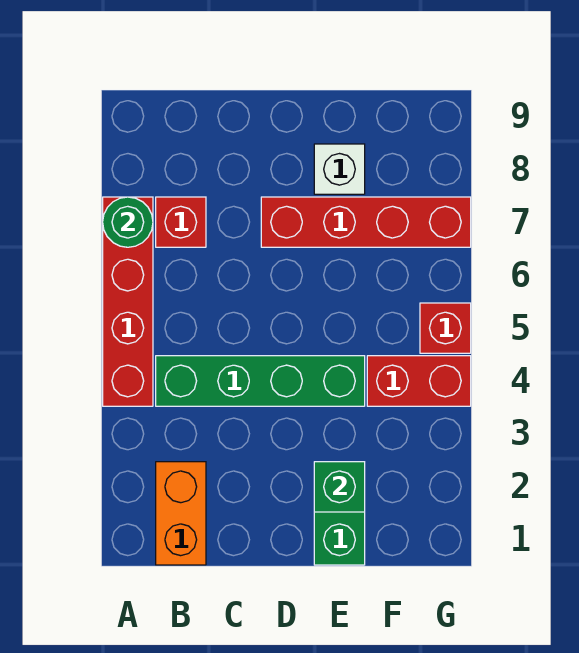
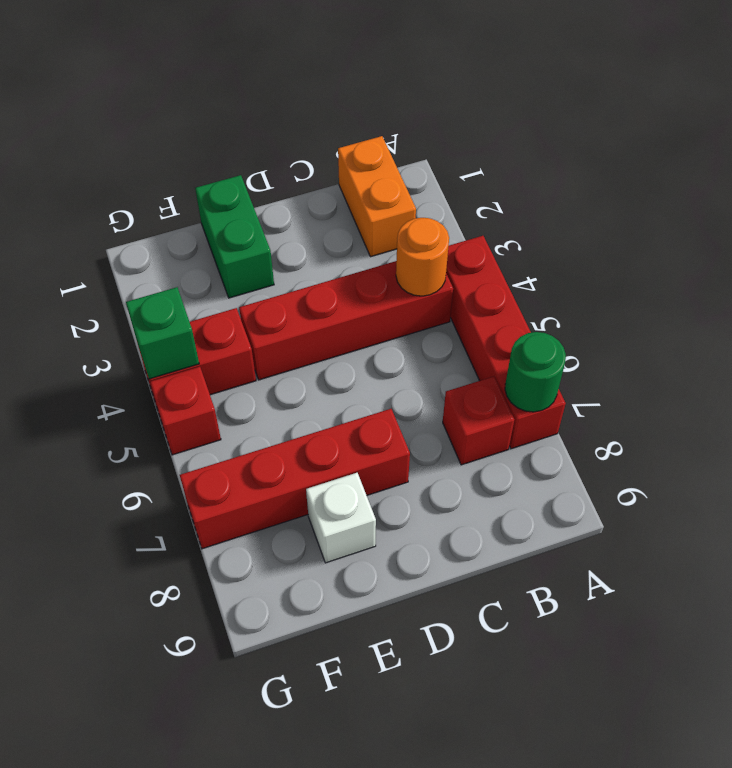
green brick B4:E4 level 1 -> red brick B4:E4 level 1
none -> orange round brick B4 level 2
green brick E2 level 2 -> green brick G4 level 2

